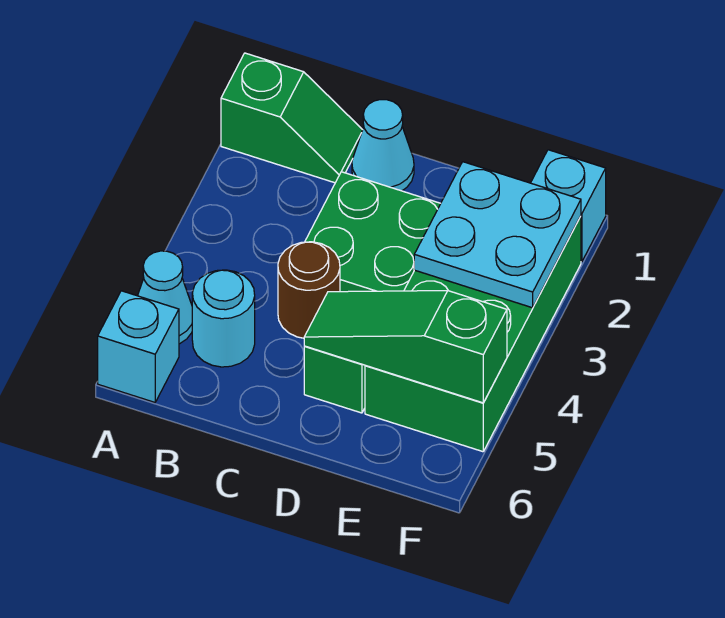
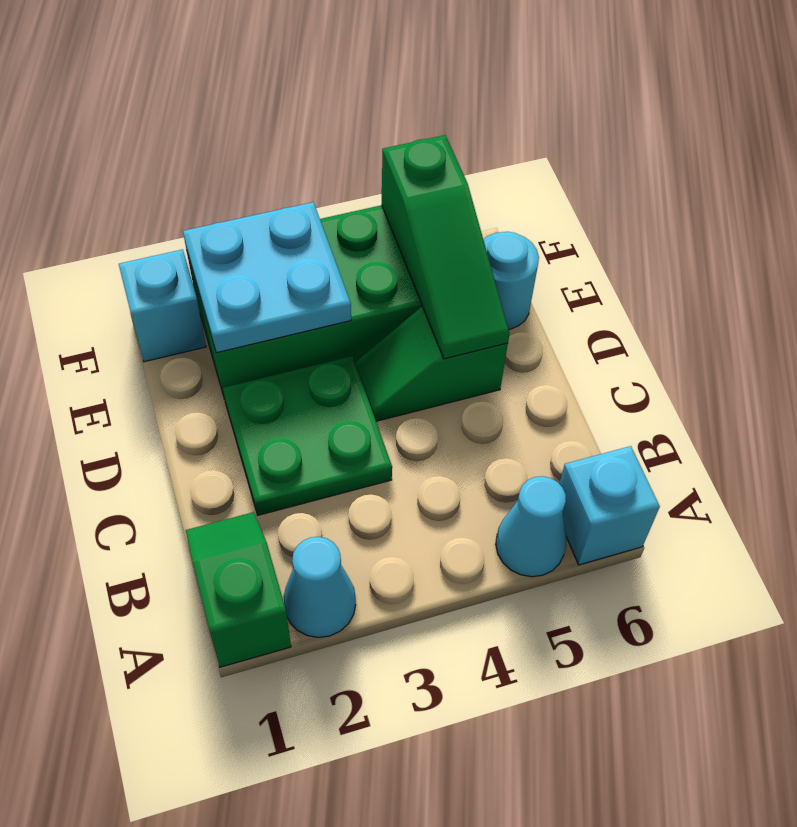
cyan round brick B5 level 1 -> cyan round brick E6 level 1
cyan cone C1 level 1 -> cyan cone A2 level 1
brown round brick C4 level 1 -> none

